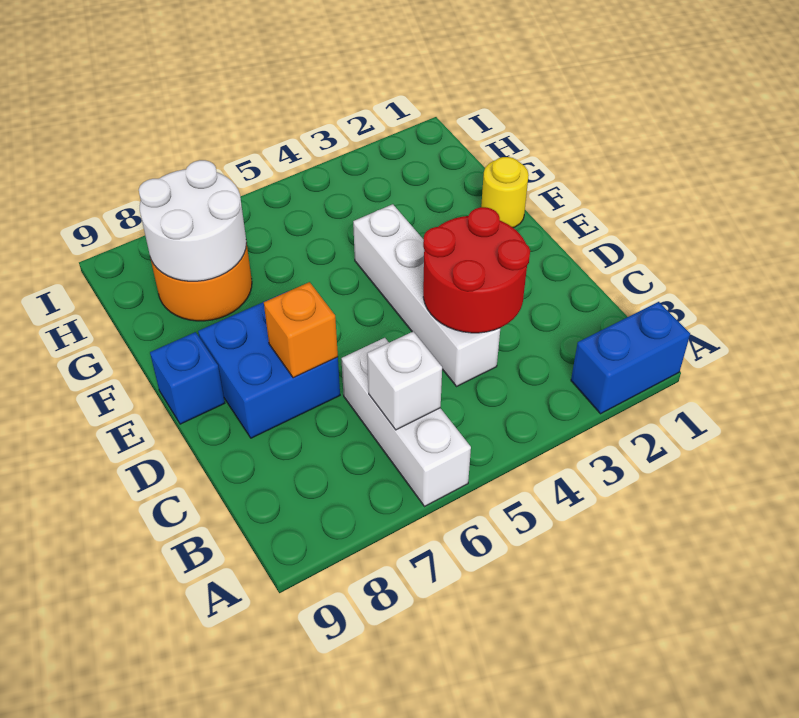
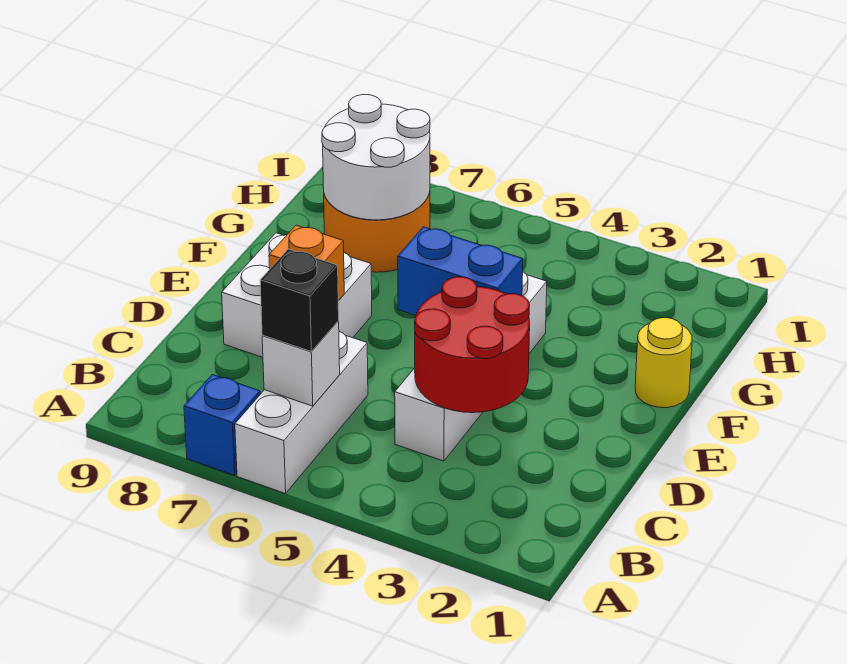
blue brick A1:A2 level 1 -> blue brick E4:E5 level 2
none -> black brick B6 level 3
blue brick D7:E8 level 1 -> white brick D7:E8 level 1
blue brick E9 level 1 -> blue brick A7 level 1

